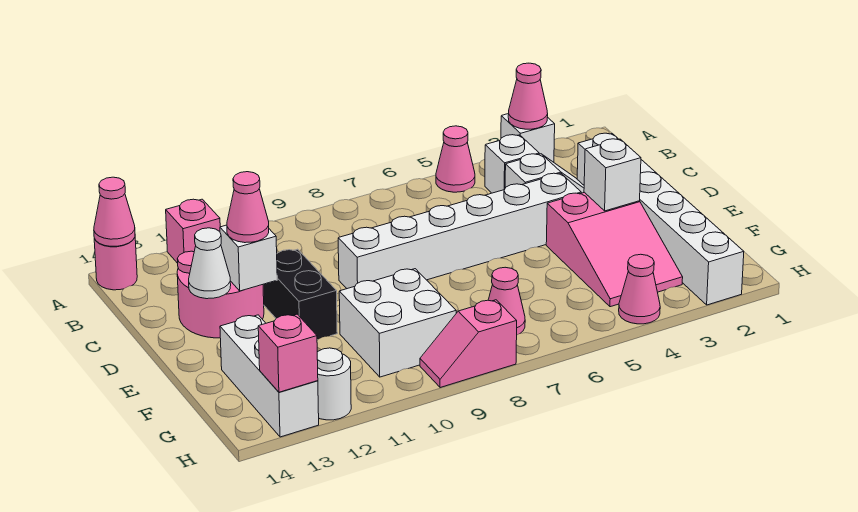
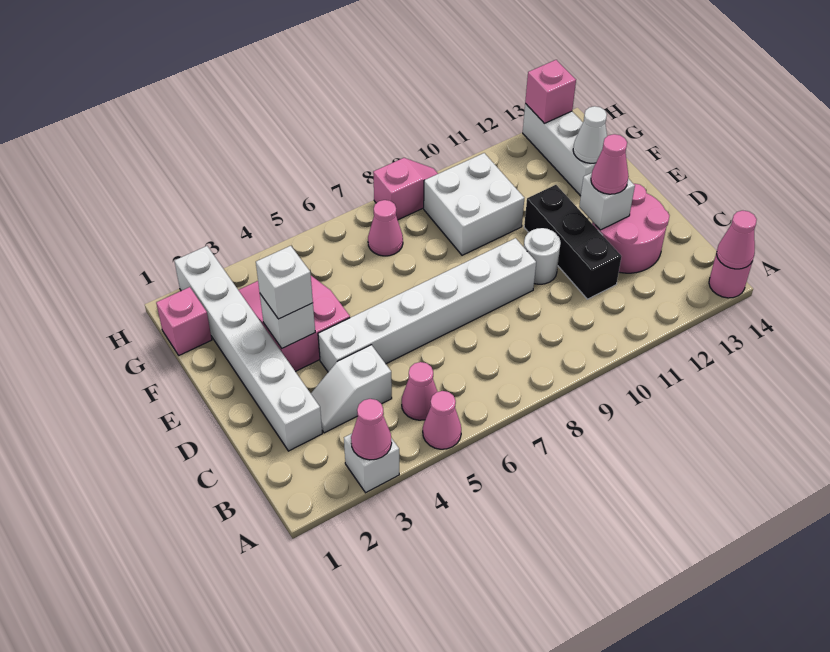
pink brick A12 level 1 -> pink brick G1 level 1
white brick B4 level 1 -> white brick E3 level 3
black brick D11:E11 level 1 -> black brick C11:E11 level 1
white cone D13 level 2 -> white cone F13 level 2
pink cone H4 level 1 -> pink cone B5 level 1
white round brick H12 level 1 -> white round brick D10 level 1

